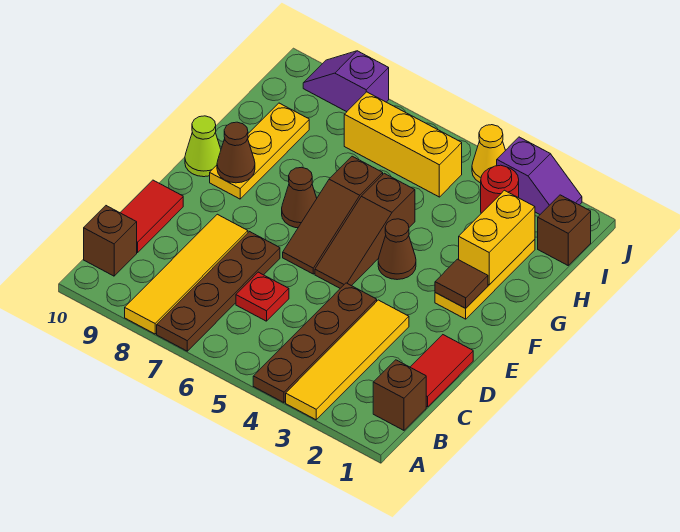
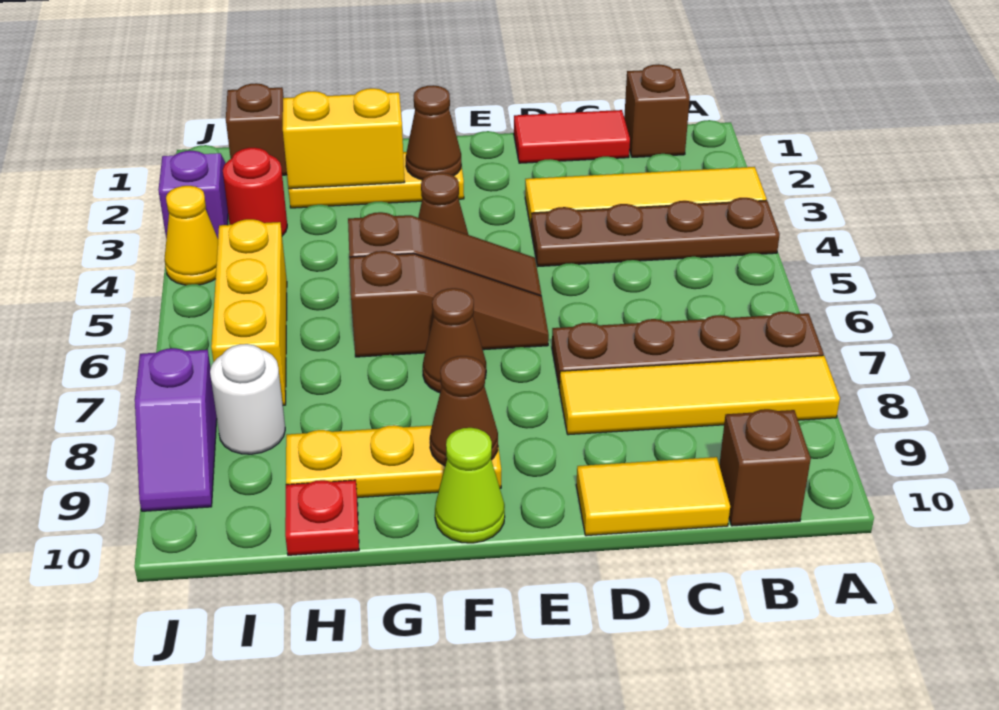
red plate C6 level 1 -> red plate H10 level 1
red tile C10:D10 level 1 -> yellow tile C10:D10 level 1
brown tile F2 level 2 -> brown cone F2 level 2
none -> white round brick I8 level 1

